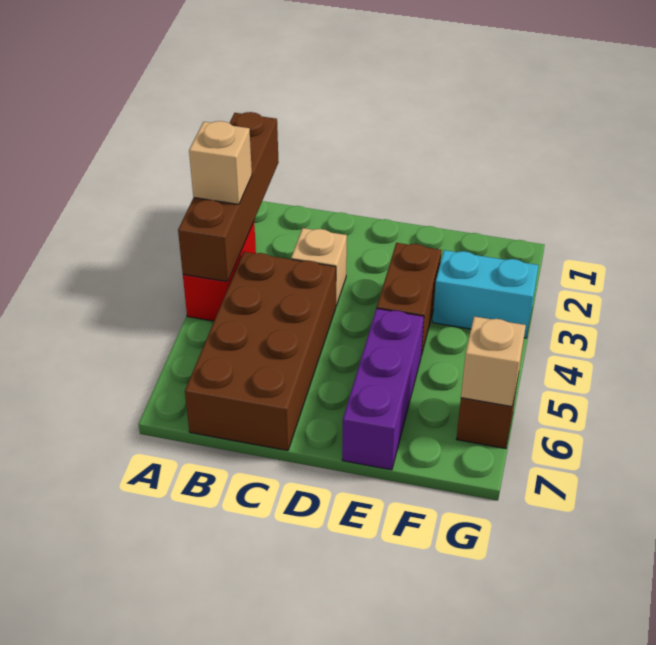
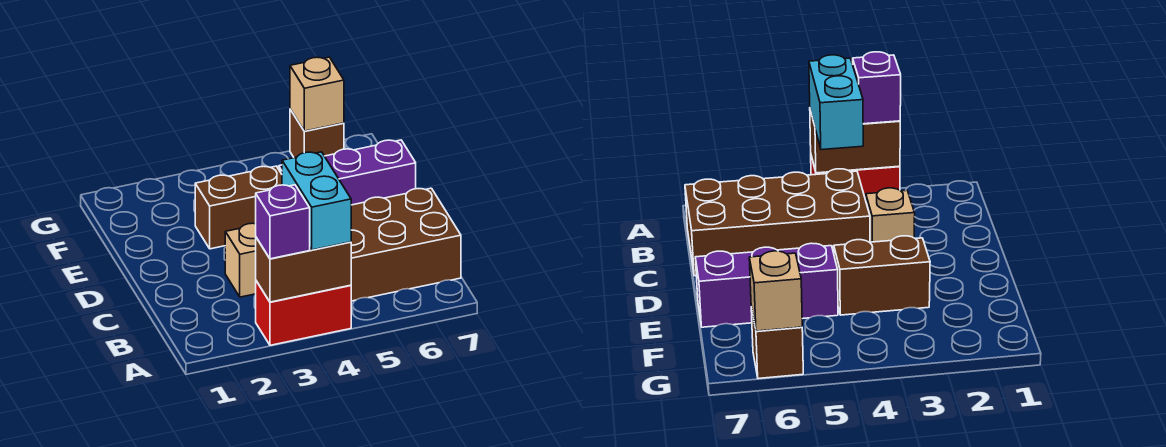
brown brick A1:A4 level 2 -> brown brick A3:A4 level 2
tan brick A3 level 3 -> purple brick A3 level 3
cyan brick F3:G3 level 1 -> cyan brick A4:B4 level 3

